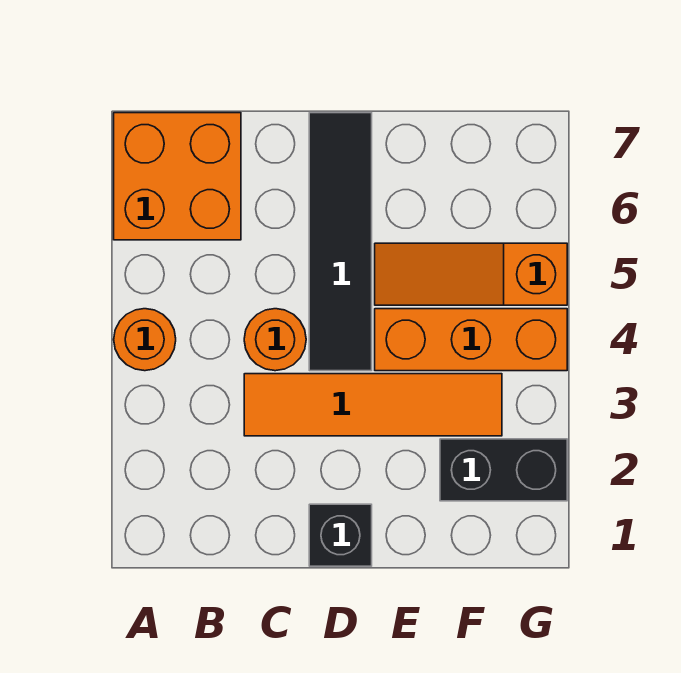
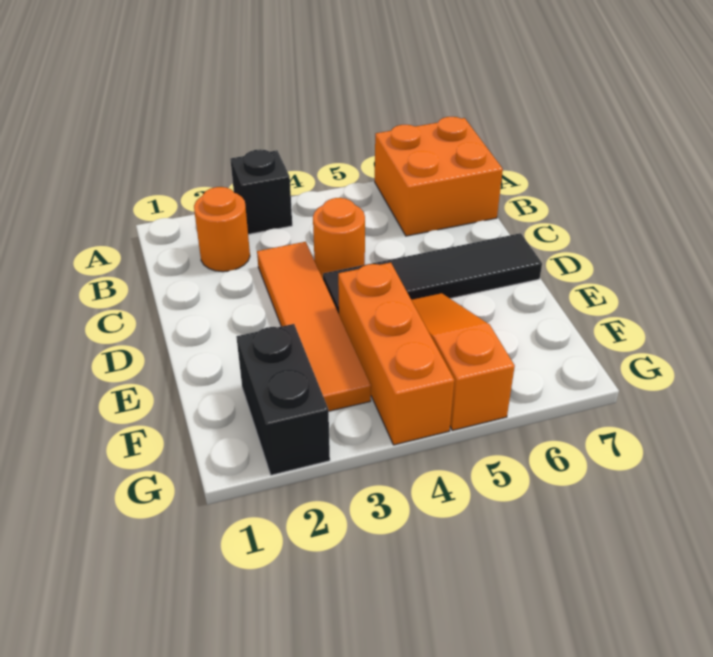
orange round brick A4 level 1 -> orange round brick B2 level 1
black brick D1 level 1 -> black brick A3 level 1

